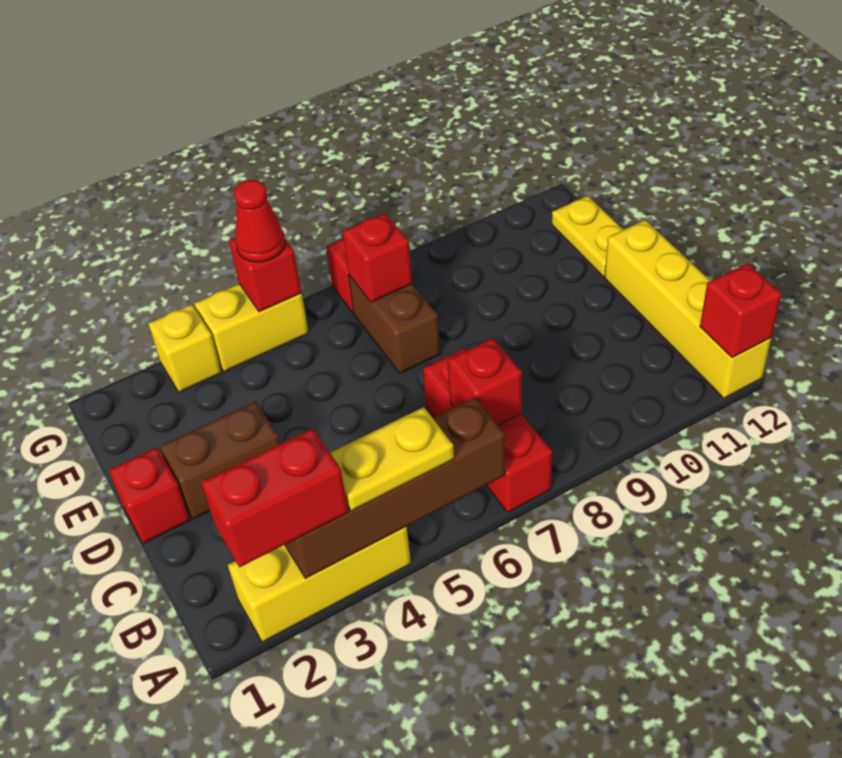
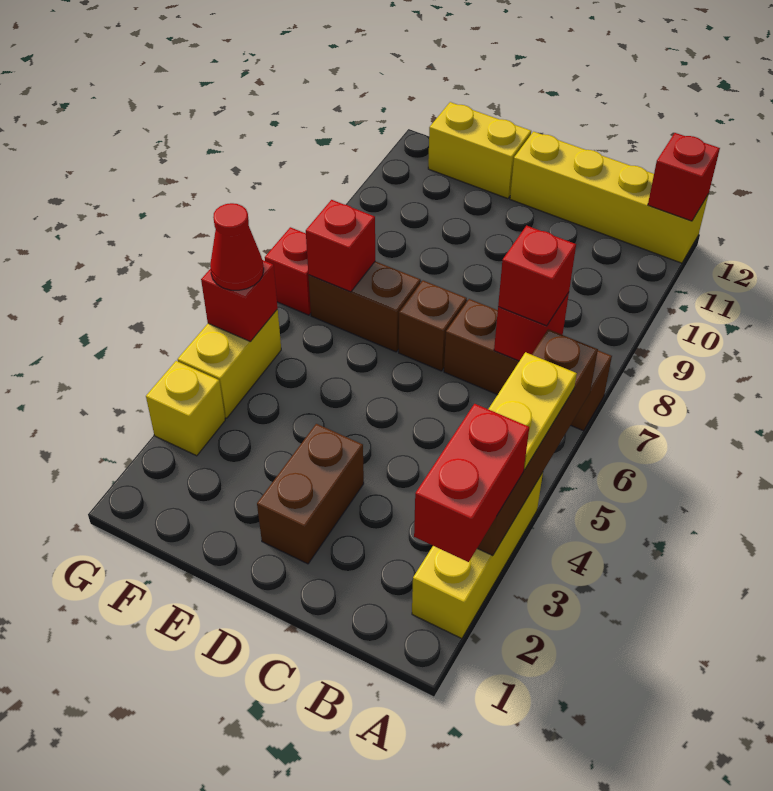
red brick A7:C7 level 1 -> brown brick A7:C7 level 1
red brick D1 level 1 -> red brick B7 level 3
none -> brown brick D7 level 1
yellow plate E12:F12 level 1 -> yellow brick E12:F12 level 1

